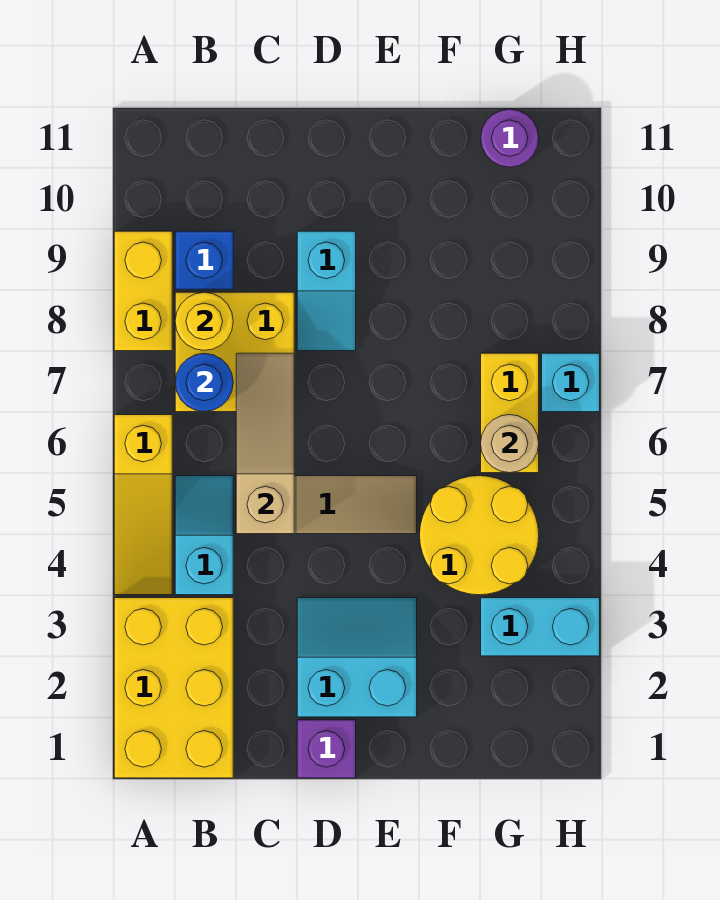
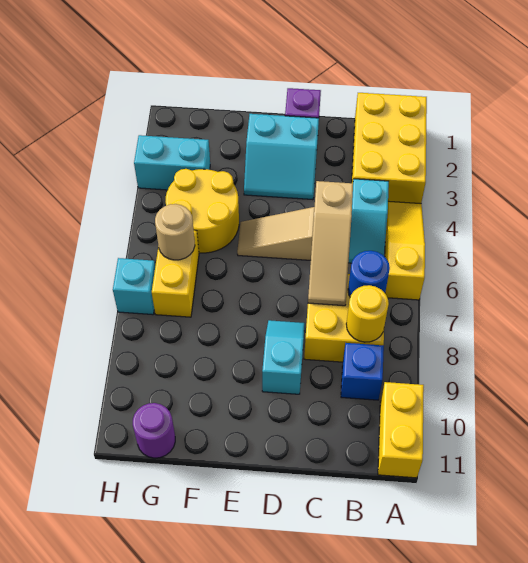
yellow brick A8:A9 level 1 -> yellow brick A10:A11 level 1

